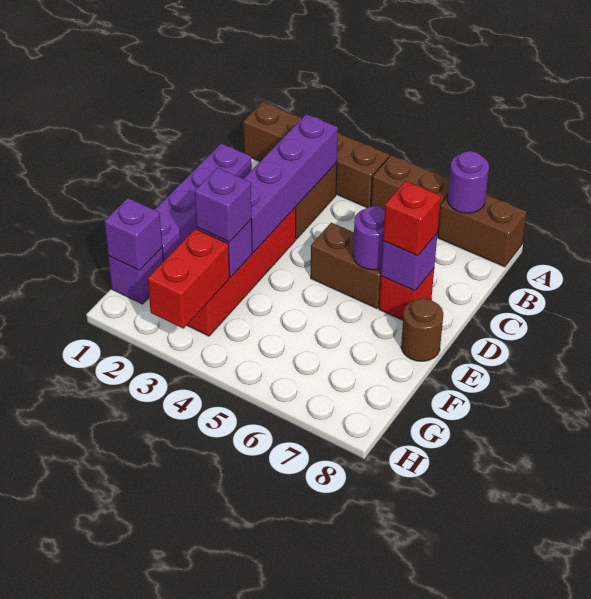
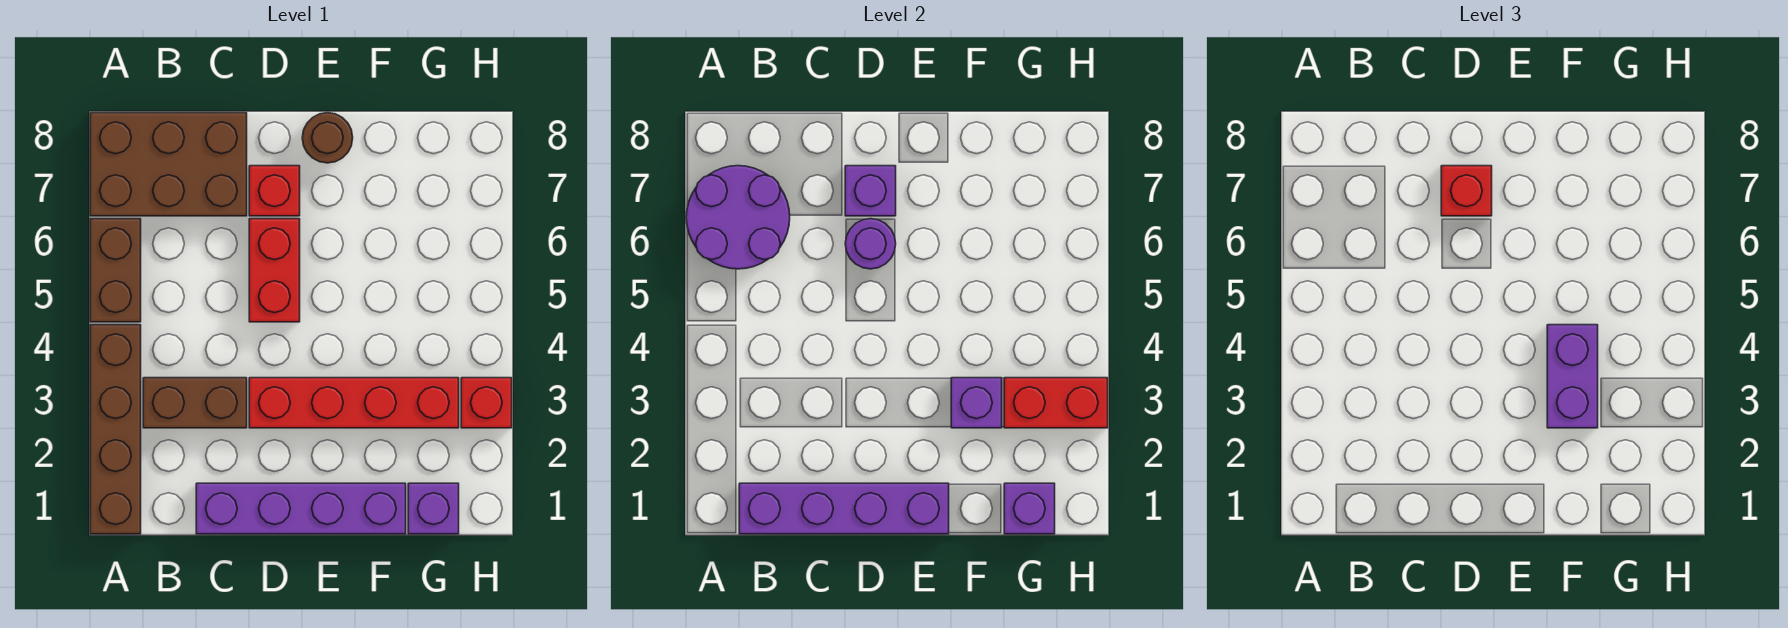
brown brick A7:A8 level 1 -> brown brick A7:C8 level 1
purple round brick A7 level 2 -> purple round brick A6:B7 level 2
purple brick B3:E3 level 2 -> purple brick B1:E1 level 2
brown brick D5:D6 level 1 -> red brick D5:D6 level 1
purple brick F3 level 3 -> purple brick F3:F4 level 3
none -> red brick H3 level 1

